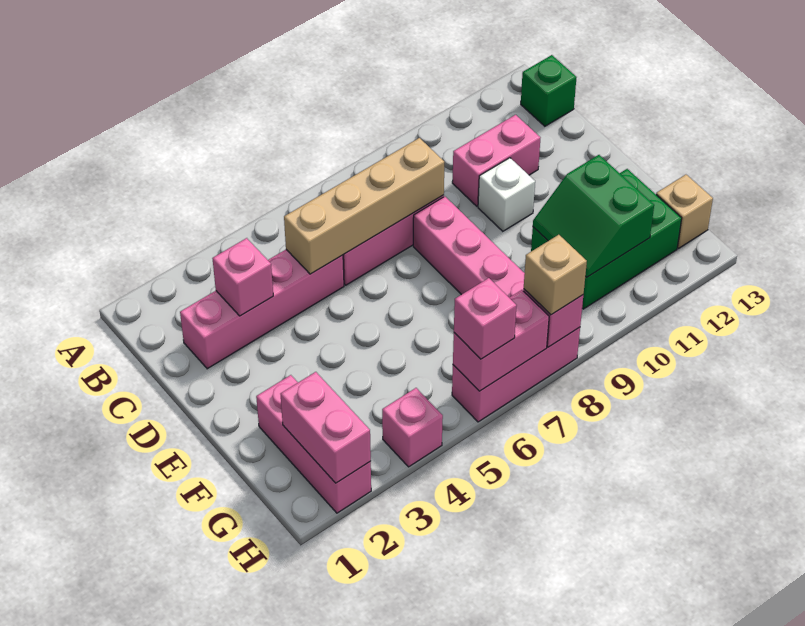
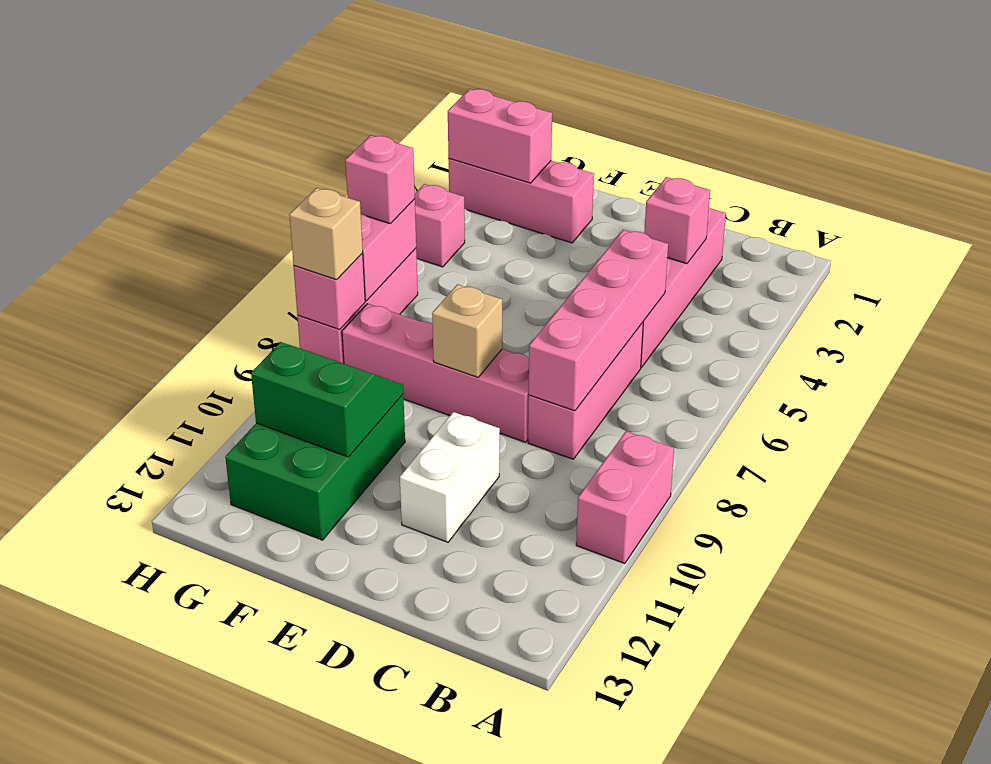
green brick B13 level 1 -> none
tan brick C5:C8 level 2 -> pink brick C5:C8 level 2
pink brick C10:C11 level 1 -> pink brick A9:A10 level 1
white brick D10 level 1 -> white brick D10:D11 level 1
tan brick G13 level 1 -> tan brick E8 level 2

